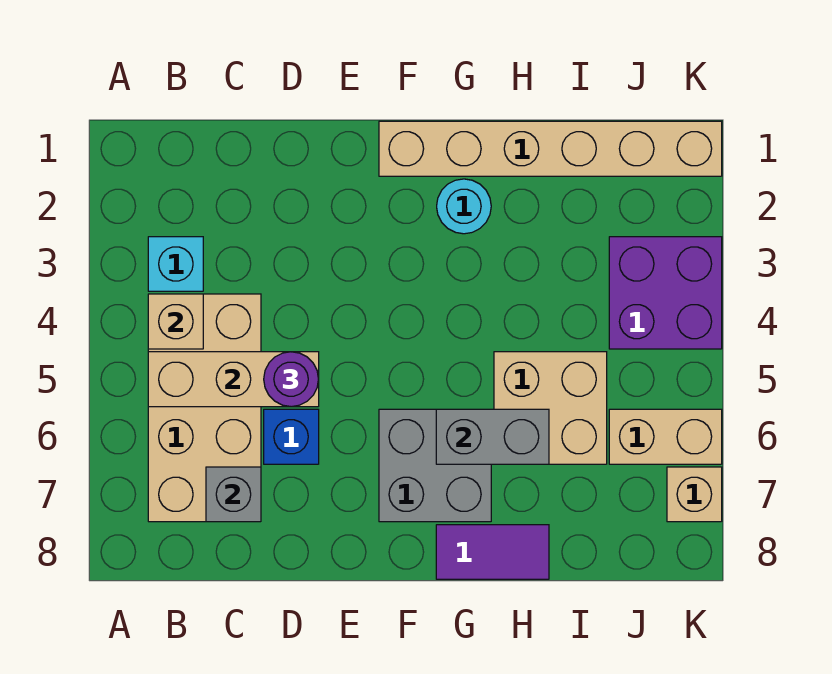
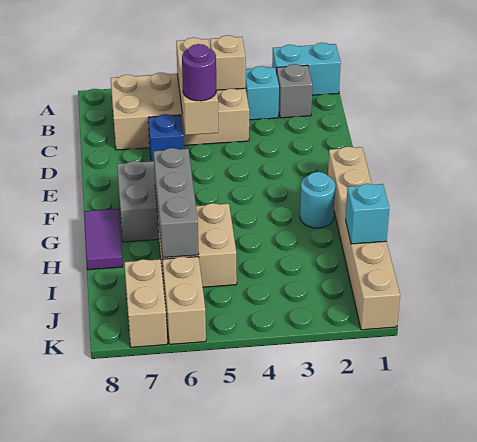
none -> cyan brick A1:A2 level 1
grey brick C7 level 2 -> grey brick B2 level 1
grey brick G6:H6 level 2 -> grey brick G6:I6 level 2
none -> cyan brick I1 level 2
purple brick J3:K4 level 1 -> none
tan brick K7 level 1 -> tan brick J7:K7 level 1

